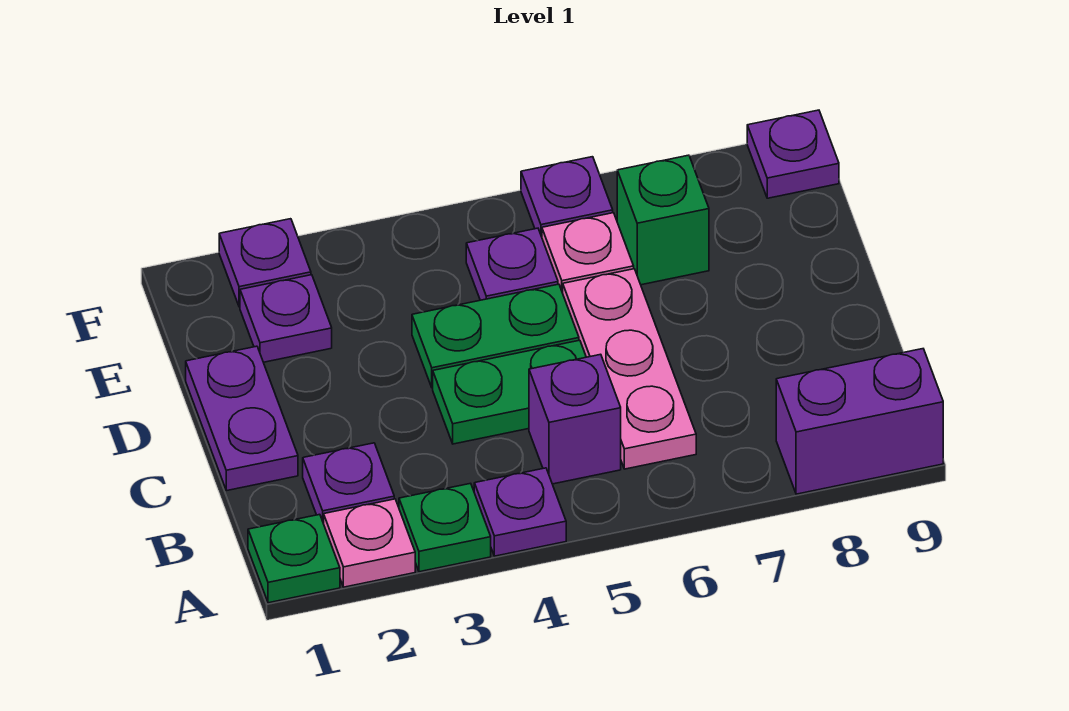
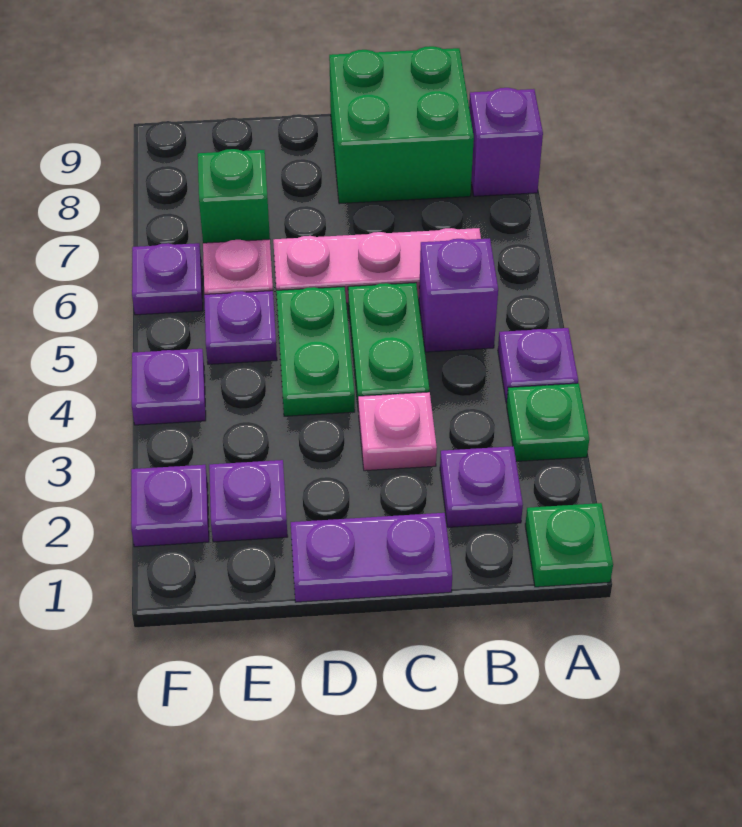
pink plate A2 level 1 -> pink plate C3 level 1
purple brick A8:A9 level 1 -> purple brick A8 level 1
none -> green brick B8:C9 level 1
purple plate F9 level 1 -> purple plate F4 level 1

